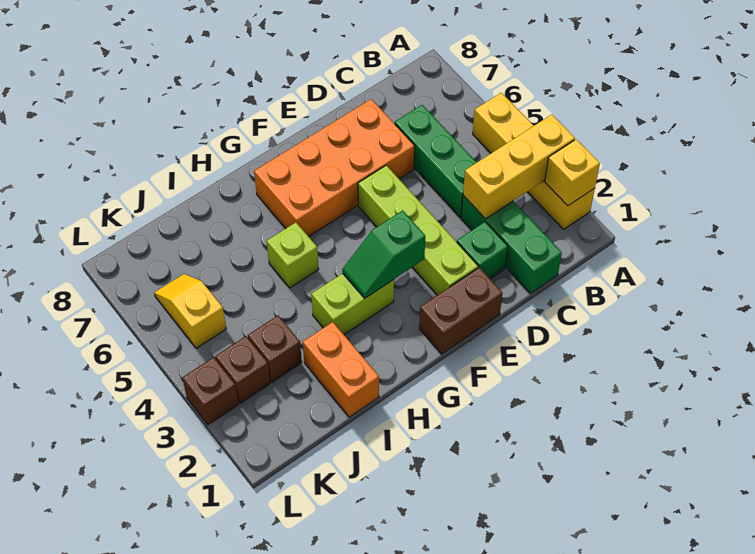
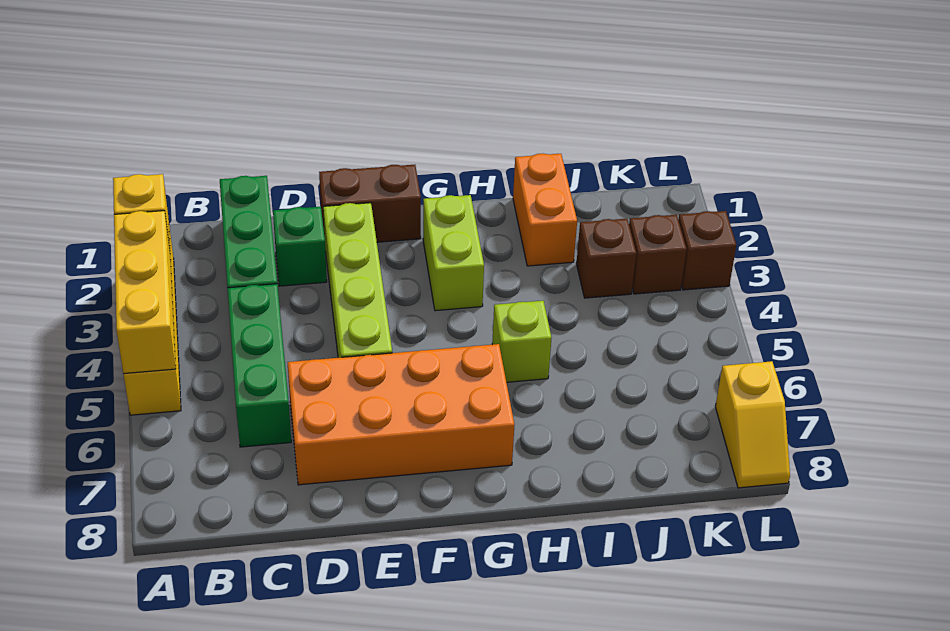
yellow brick A3:C3 level 2 -> yellow brick A3:A5 level 2
green slope F3:G3 level 2 top F -> none
lime brick G3:H3 level 1 -> lime brick G2:G3 level 1
yellow slope K5:K6 level 1 top 5 -> yellow slope L7:L8 level 1 top 7

